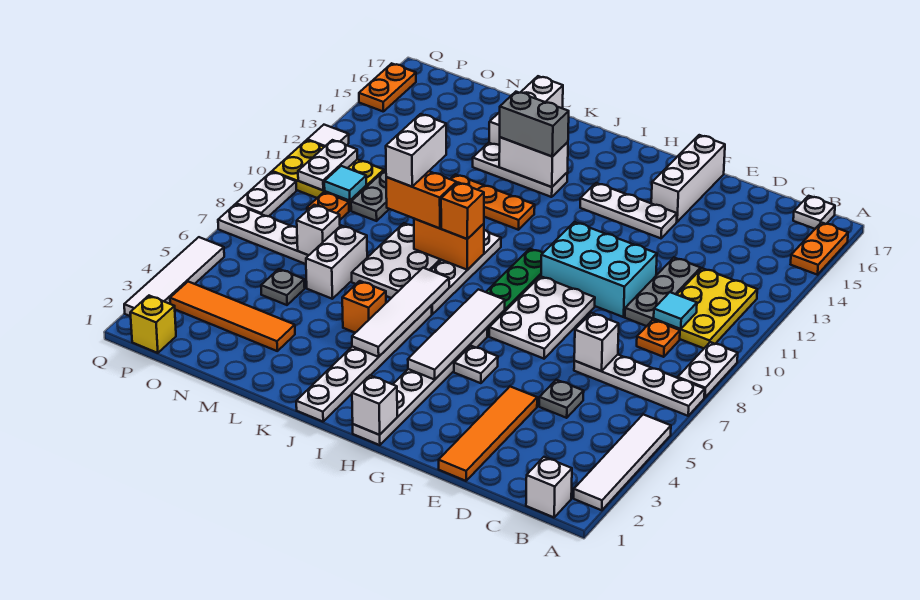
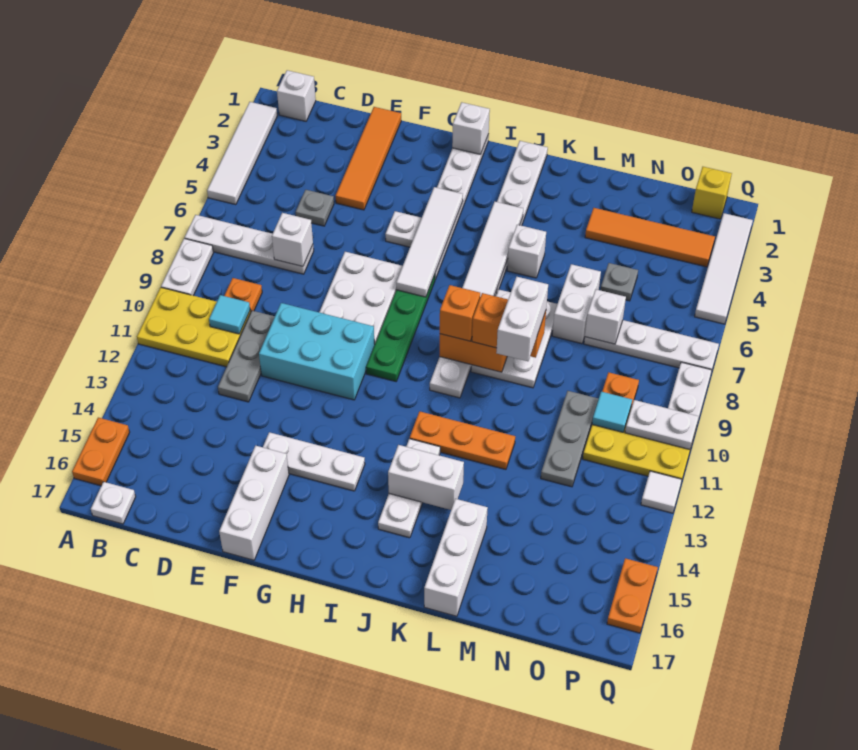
yellow plate B10:C12 level 1 -> yellow plate A10:C11 level 1
white plate J14:L14 level 1 -> white plate J13:J15 level 1
grey brick J14:K14 level 3 -> none
orange brick K5 level 1 -> white brick K5 level 1
white plate P10:P11 level 2 -> white plate P10:Q10 level 2

